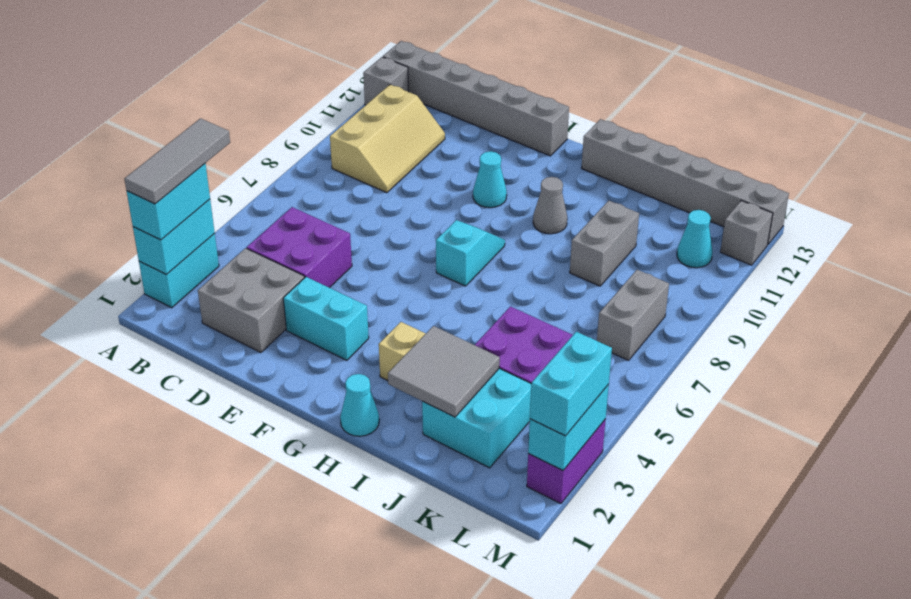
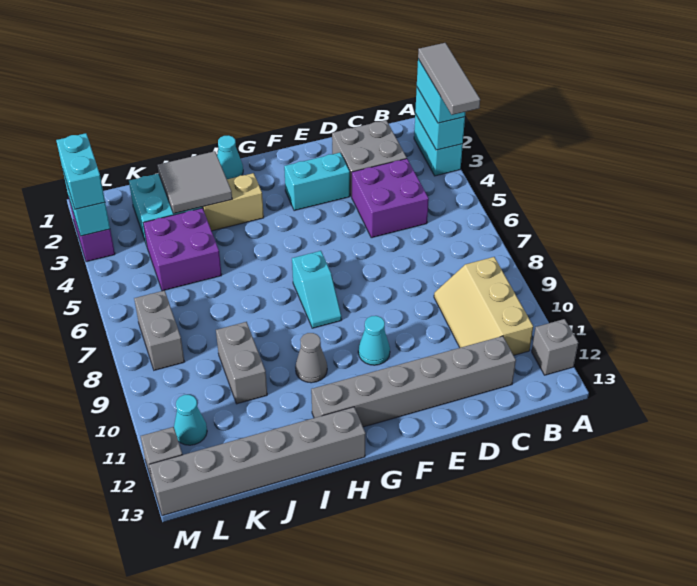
grey brick A13:F13 level 1 -> grey brick C12:H12 level 1

